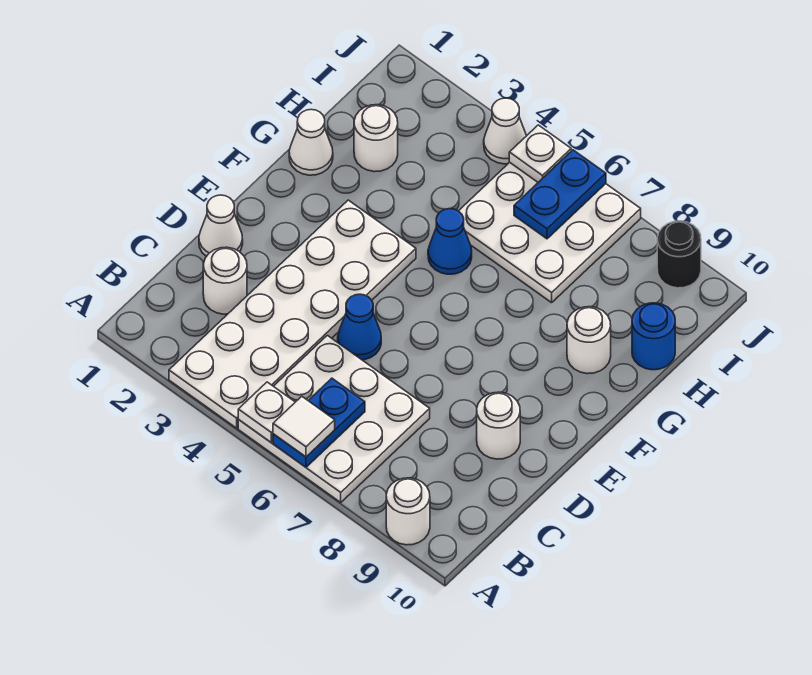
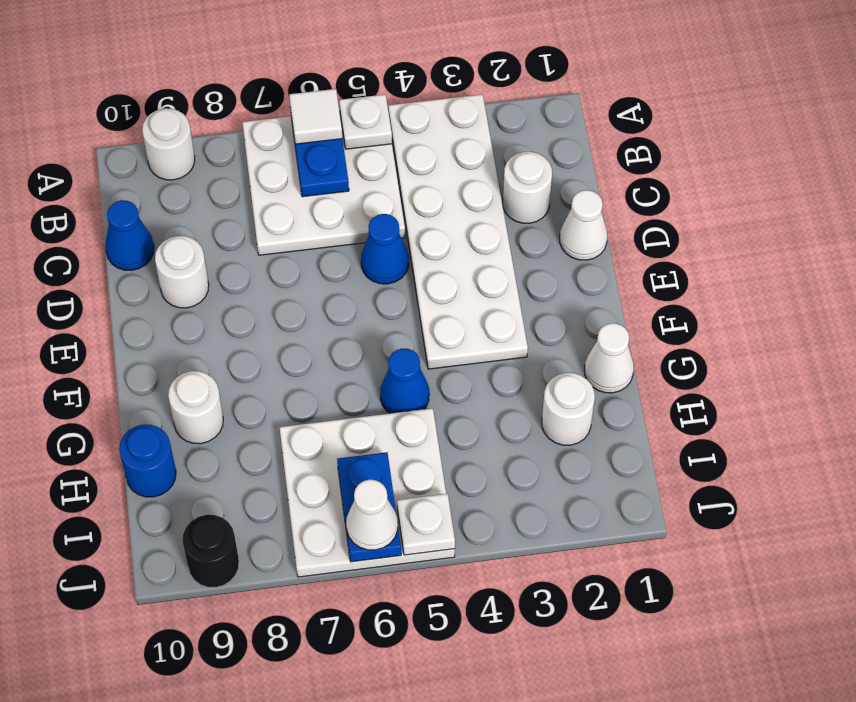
none -> blue cone C10 level 1
white cone J4 level 1 -> white cone J6 level 3

